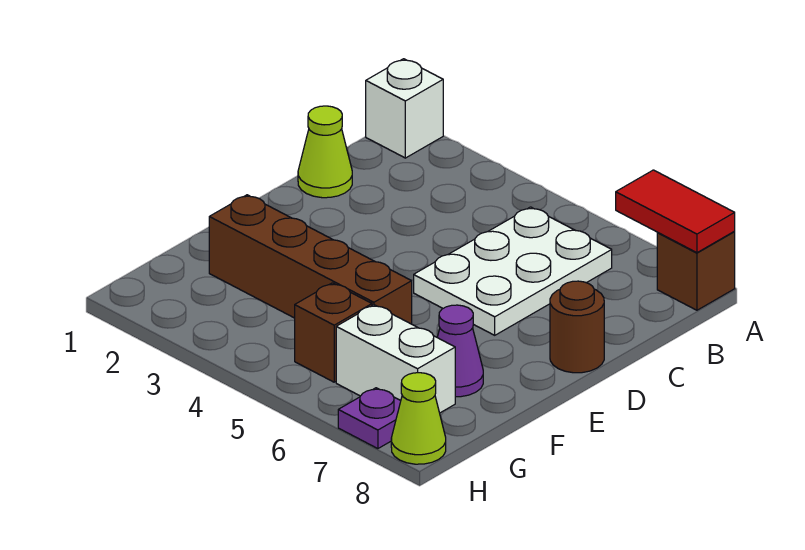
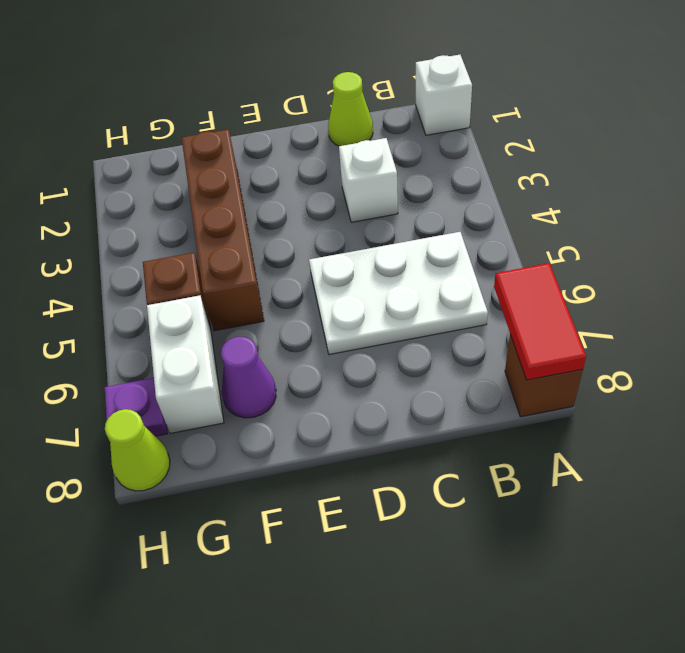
none -> white brick C3 level 1
brown round brick D8 level 1 -> none

